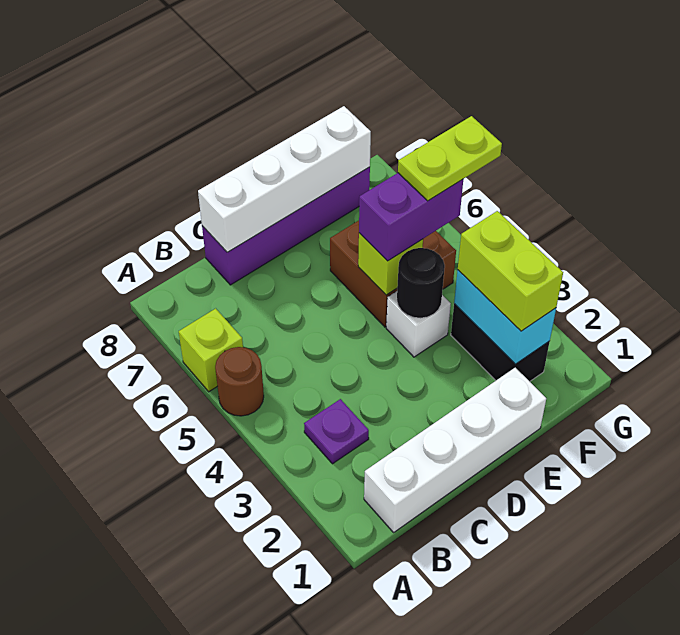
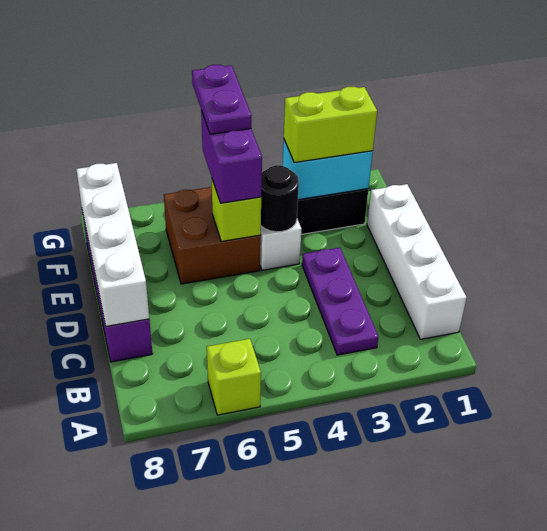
brown round brick A5 level 1 -> none
purple plate B3 level 1 -> purple plate B3:D3 level 1
lime plate F5:G5 level 4 -> purple plate F5:G5 level 4

